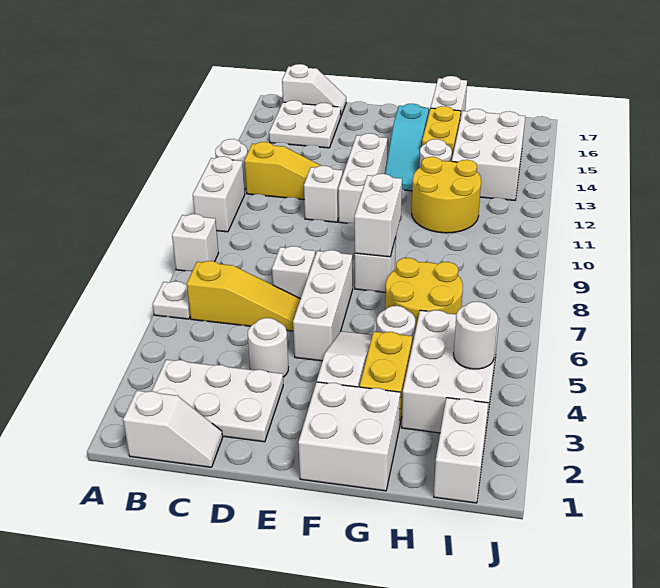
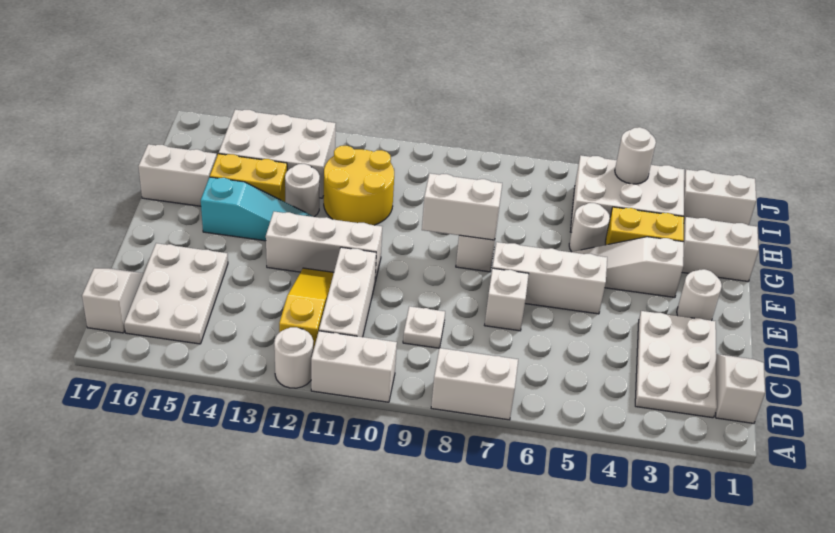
white plate A6 level 1 -> white plate C9 level 1
white brick A8 level 1 -> white brick A7:A8 level 1
yellow slope B6:D6 level 1 top B -> none
white plate B15:C16 level 1 -> white plate B15:D16 level 1
white round brick D4 level 1 -> white round brick E2 level 1
white brick D11 level 1 -> white brick B11:D11 level 1
white brick F1:G2 level 1 -> white brick G1:G2 level 1
yellow round brick G6:H7 level 1 -> none

